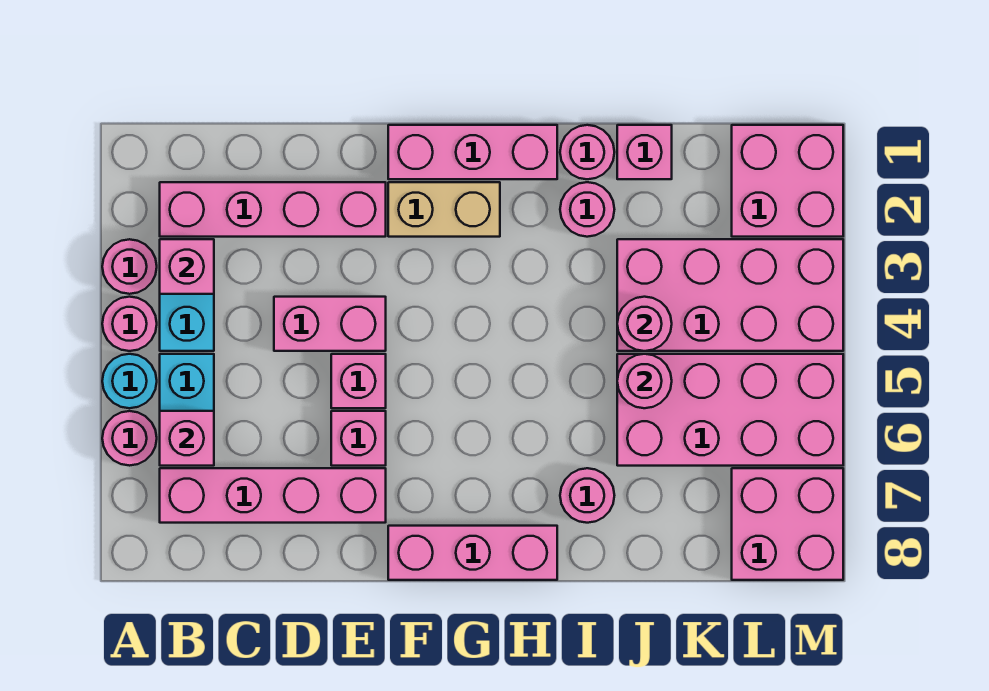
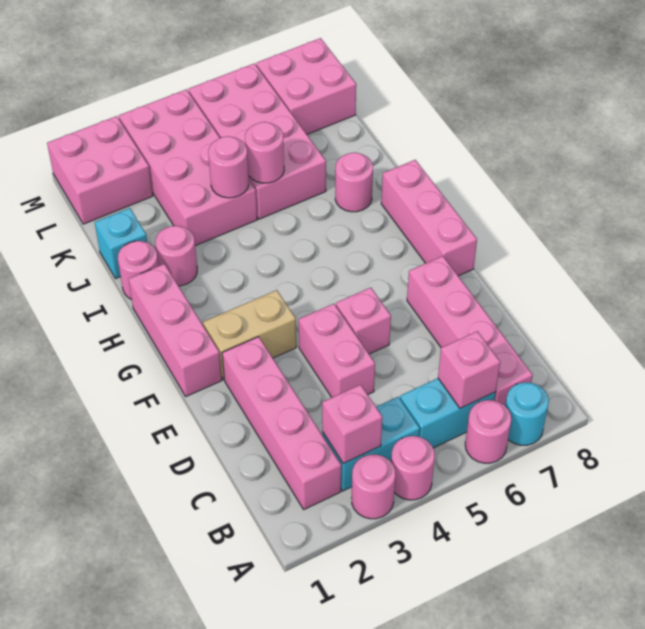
cyan round brick A5 level 1 -> cyan round brick A7 level 1
pink brick E6 level 1 -> none
tan brick F2:G2 level 1 -> tan brick F2:F3 level 1
pink brick J1 level 1 -> cyan brick J1 level 1

